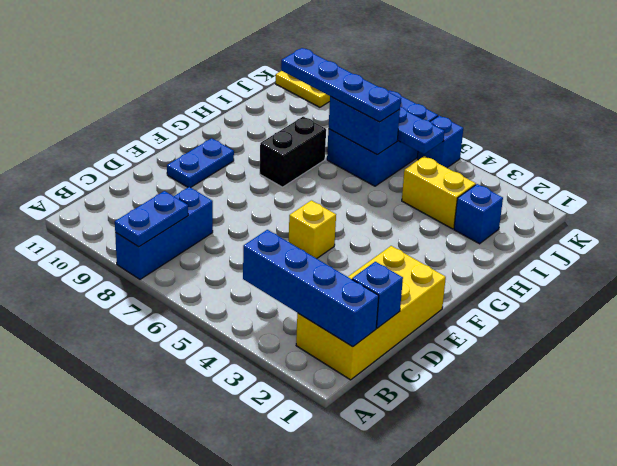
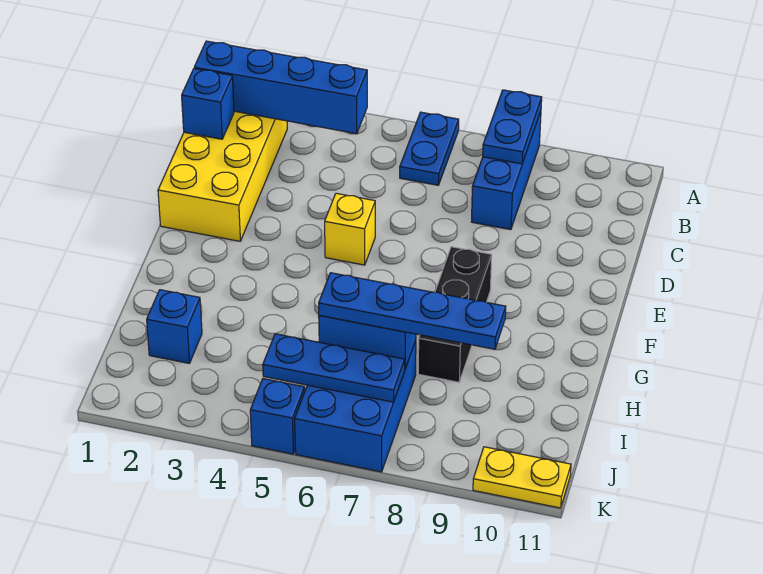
blue plate E10:F10 level 1 -> blue plate A6:B6 level 1
black brick G8:H8 level 1 -> black brick F8:H8 level 1
yellow brick I3:I4 level 1 -> none

